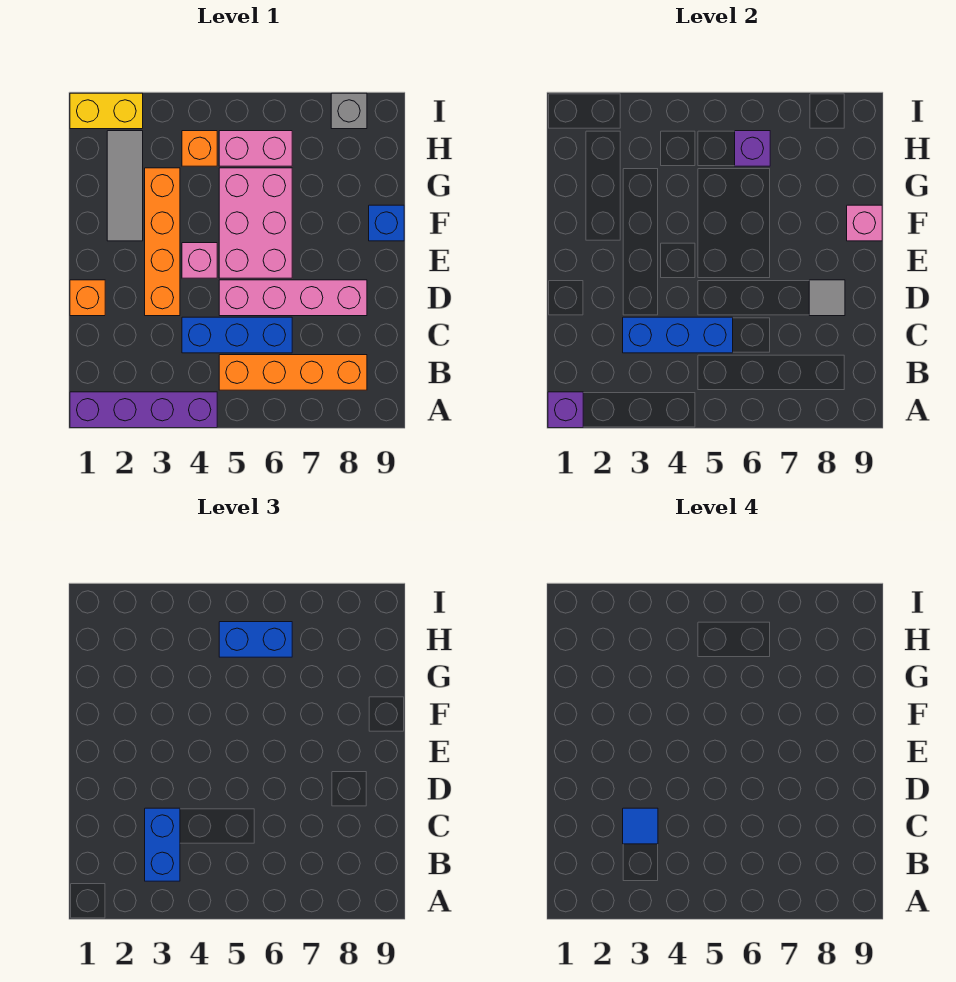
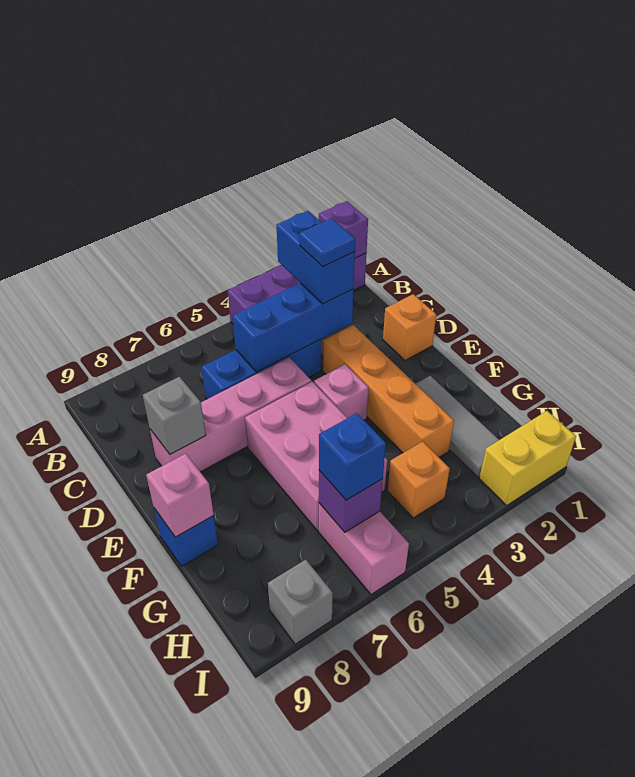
orange brick B5:B8 level 1 -> none
grey tile D8 level 2 -> grey brick D8 level 2
pink brick H5:H6 level 1 -> pink brick H6:I6 level 1
blue brick H5:H6 level 3 -> blue brick H6 level 3

